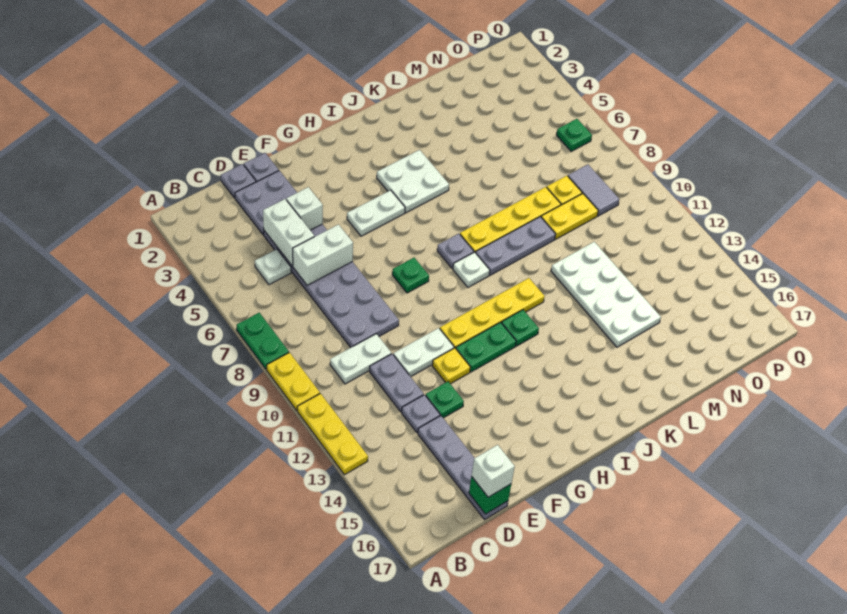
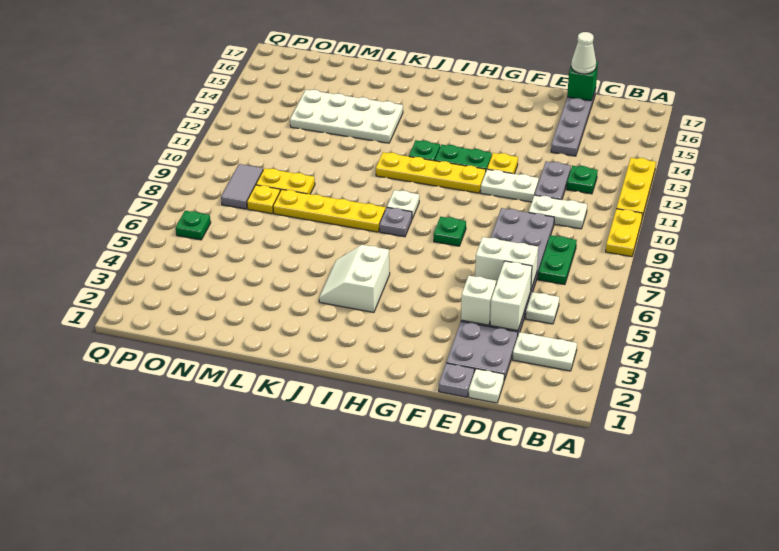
green plate A7:A8 level 1 -> green plate C7:C8 level 1
grey plate D1 level 1 -> white plate D1 level 1
grey plate D13 level 1 -> none
white brick D17 level 3 -> white cone D17 level 3
green plate E13 level 1 -> green plate C12 level 1
white plate G5:H5 level 1 -> white plate B3:C3 level 1
white plate I4:J5 level 1 -> white slope I4:J5 level 1 top I
grey plate J9:L9 level 1 -> none
white plate L11:M14 level 1 -> white plate K13:N14 level 1

